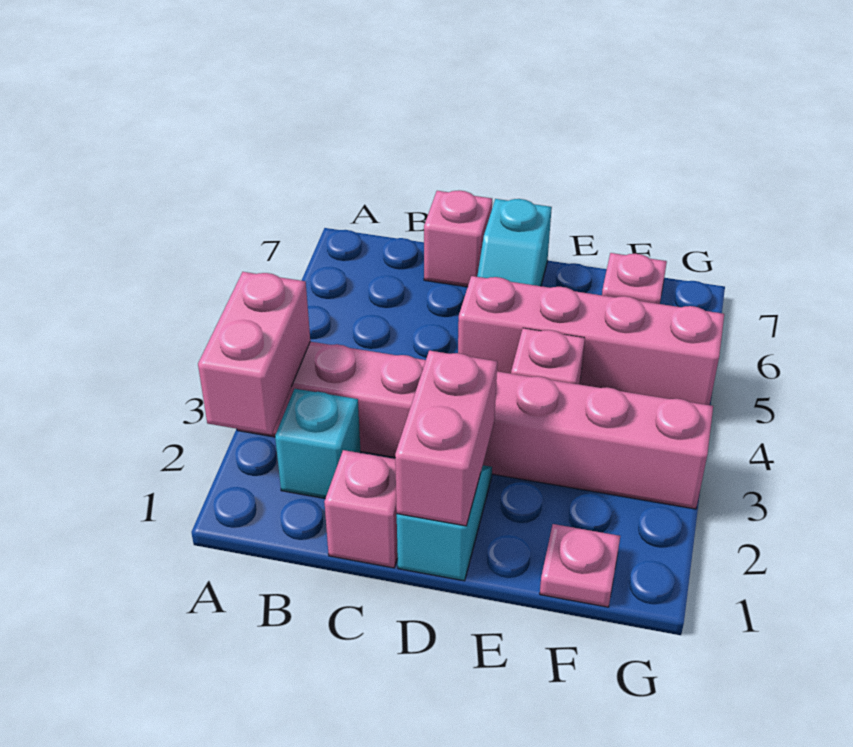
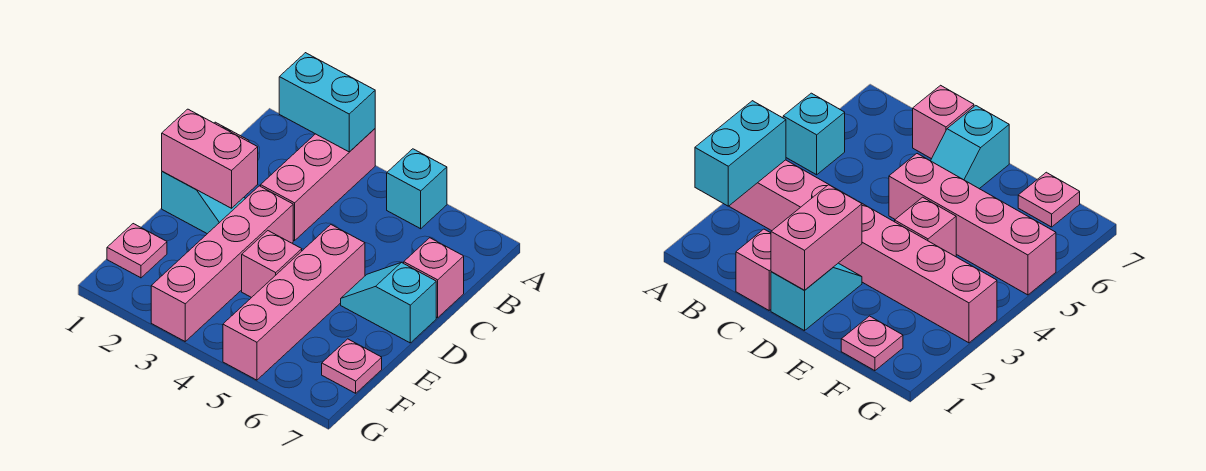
pink brick A2:A3 level 2 -> cyan brick A2:A3 level 2
cyan brick B2 level 1 -> cyan brick A5 level 1

